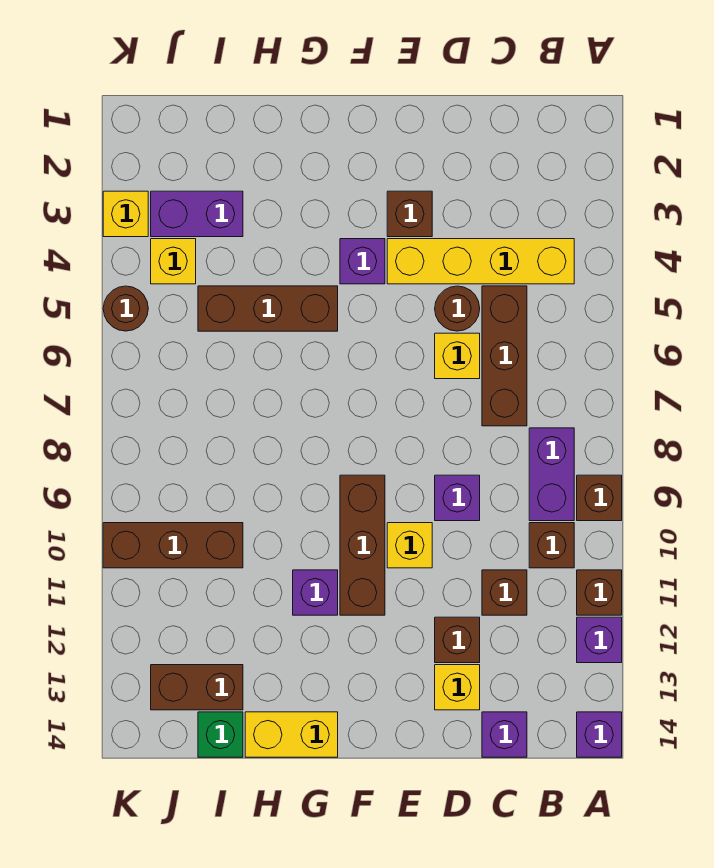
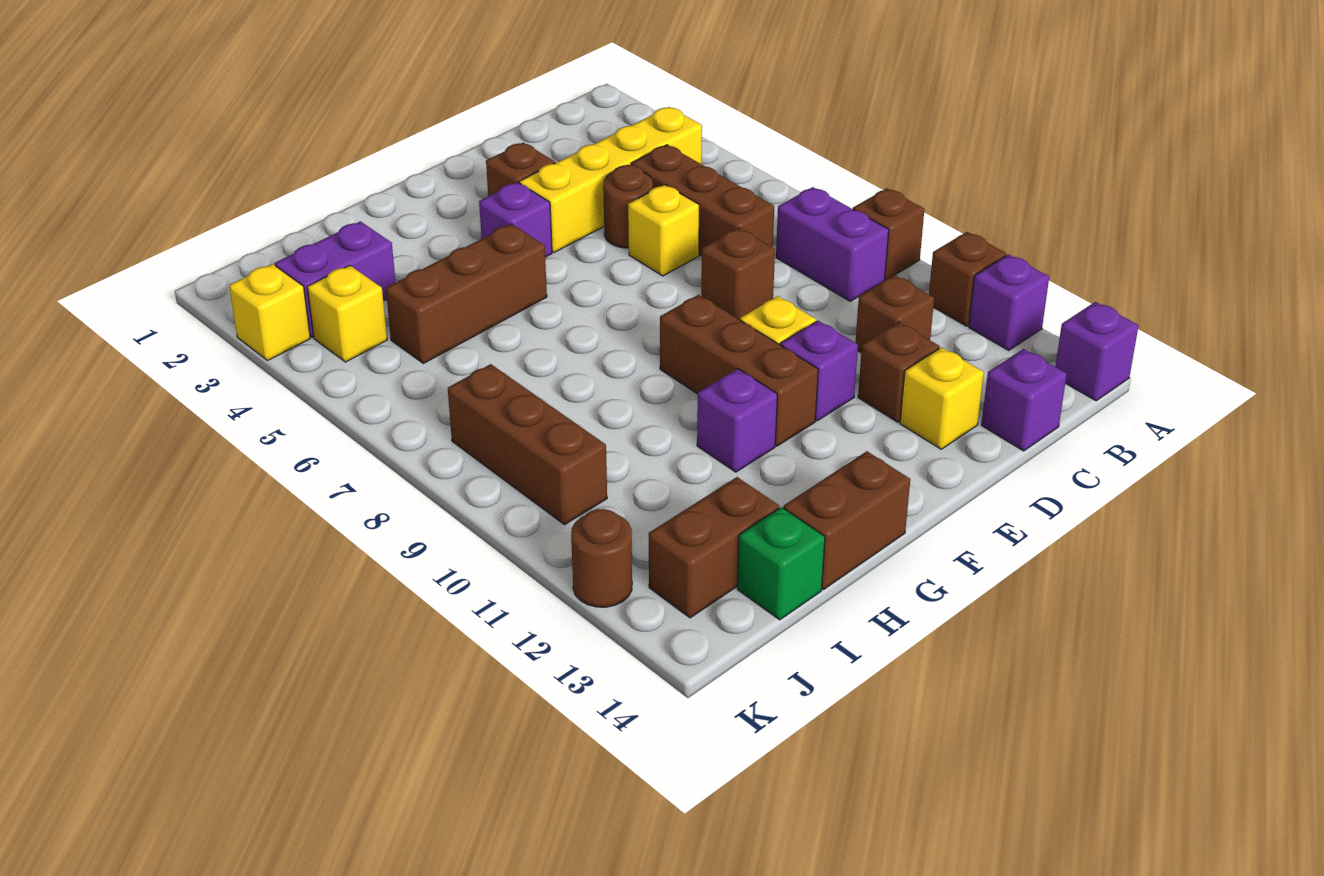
brown brick B10 level 1 -> brown brick D8 level 1
purple brick D9 level 1 -> purple brick E11 level 1
yellow brick G14:H14 level 1 -> brown brick G14:H14 level 1
brown brick I10:K10 level 1 -> brown brick J8:J10 level 1
brown round brick K5 level 1 -> brown round brick K12 level 1

